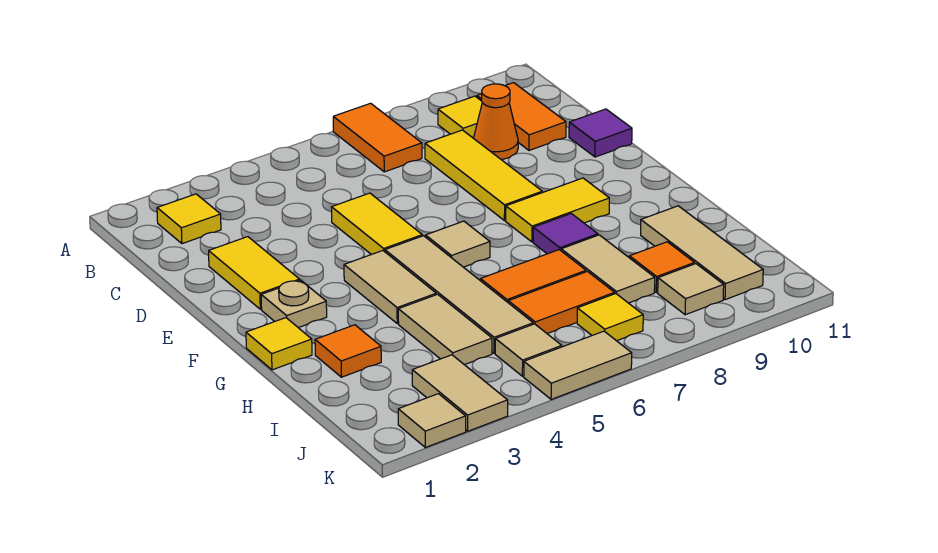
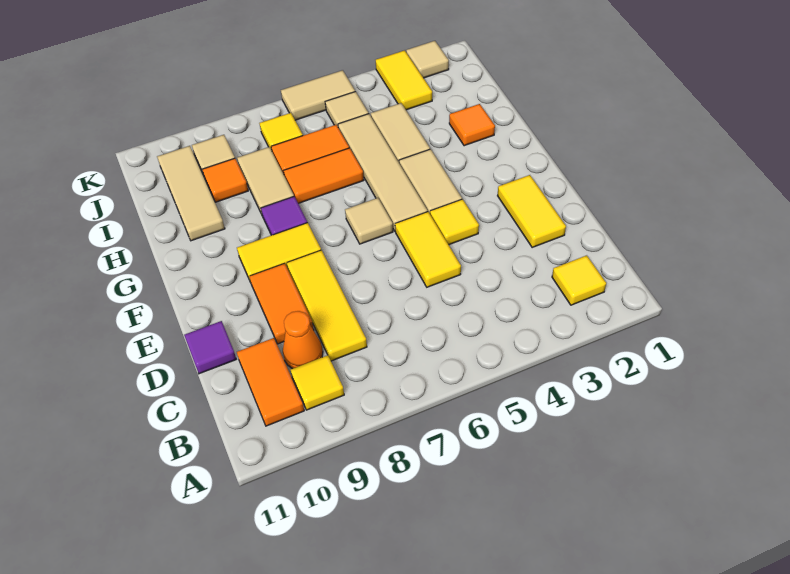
orange tile A7:B7 level 1 -> orange tile D9:E9 level 1
tan plate F2 level 1 -> none
yellow tile G1 level 1 -> yellow tile E4 level 1
tan tile J3:K3 level 1 -> yellow tile J3:K3 level 1

